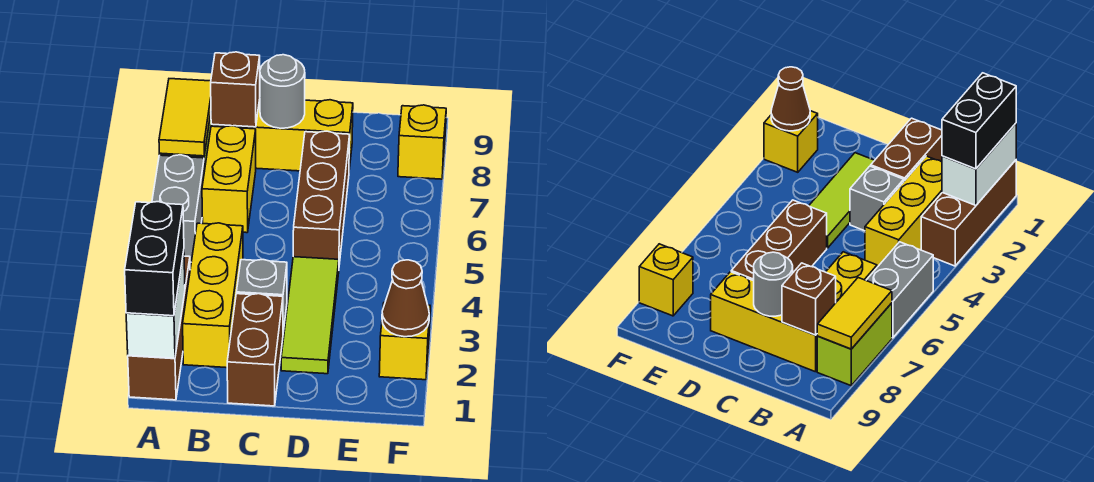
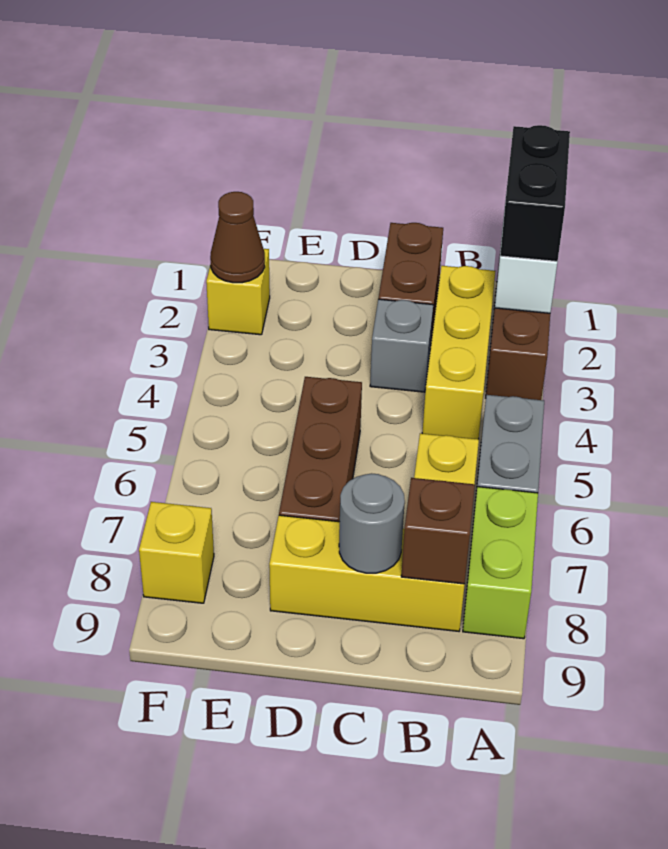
yellow tile A7:A8 level 2 -> none
lime tile D2:D4 level 1 -> none

